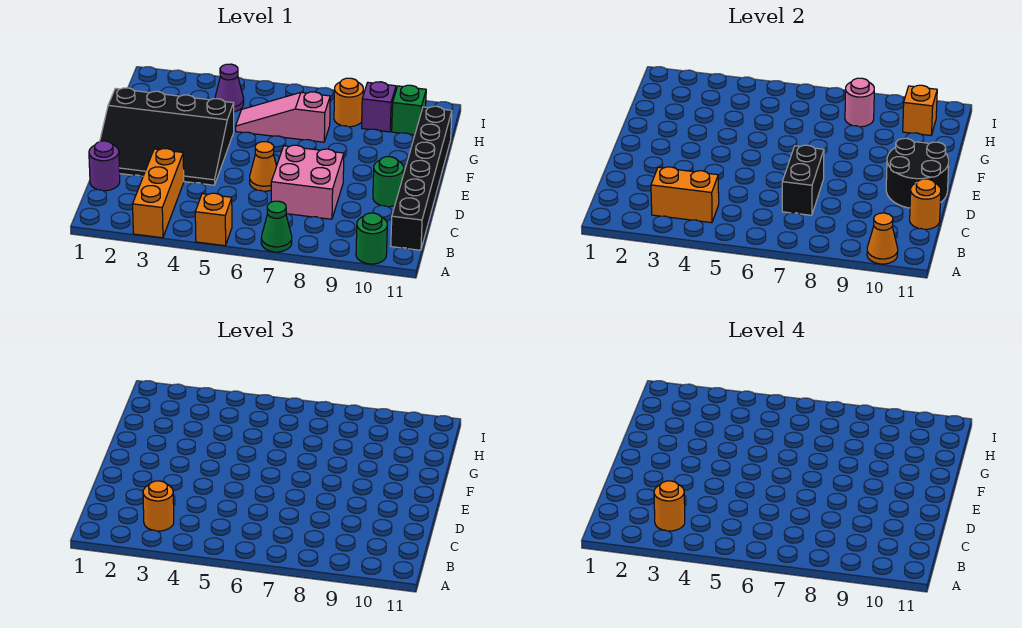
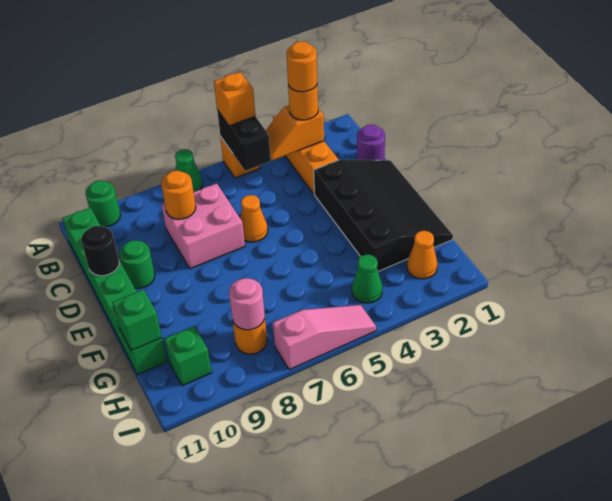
orange cone A10 level 2 -> orange cone H2 level 1
orange brick B3:B4 level 2 -> orange slope B3:B4 level 2 top 3
black brick B11:G11 level 1 -> green brick B11:G11 level 1
black brick C7:D7 level 2 -> black brick A5:B5 level 2
orange round brick C11 level 2 -> orange round brick C8 level 2
black slope D1:F4 level 1 top F -> black slope D1:G3 level 1 top 3
black round brick D10:E11 level 2 -> black round brick D11 level 2
pink slope G5:G7 level 1 top 7 -> pink slope I5:I7 level 1 top 7
none -> green brick G11 level 2
purple cone H4 level 1 -> green cone H4 level 1
purple brick H9 level 1 -> none
orange brick H10 level 2 -> orange brick A5 level 3

